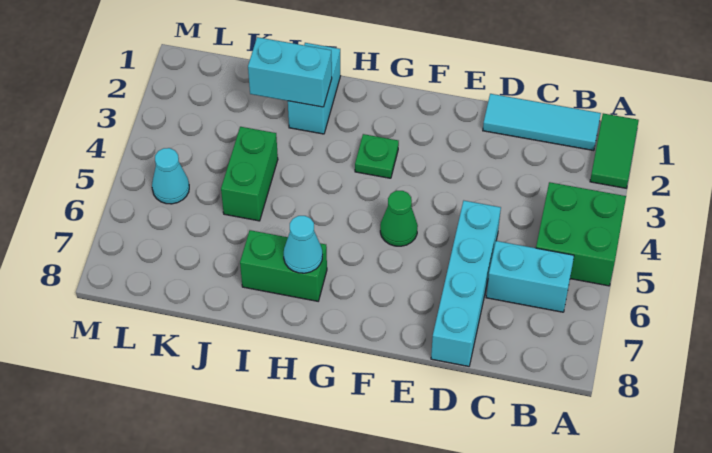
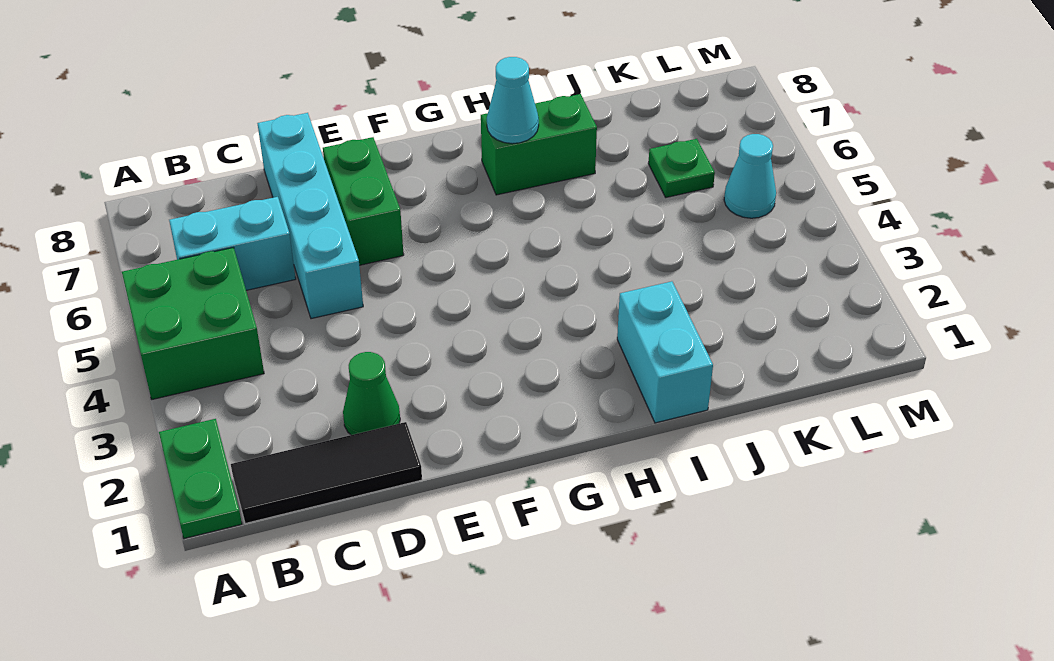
green tile A1:A2 level 1 -> green plate A1:A2 level 1
cyan tile B1:D1 level 1 -> black tile B1:D1 level 1
green cone F5 level 1 -> green cone D2 level 1
green plate G3 level 1 -> green plate K6 level 1
cyan brick I2:J2 level 2 -> none
green brick J4:J5 level 1 -> green brick E6:E7 level 1

